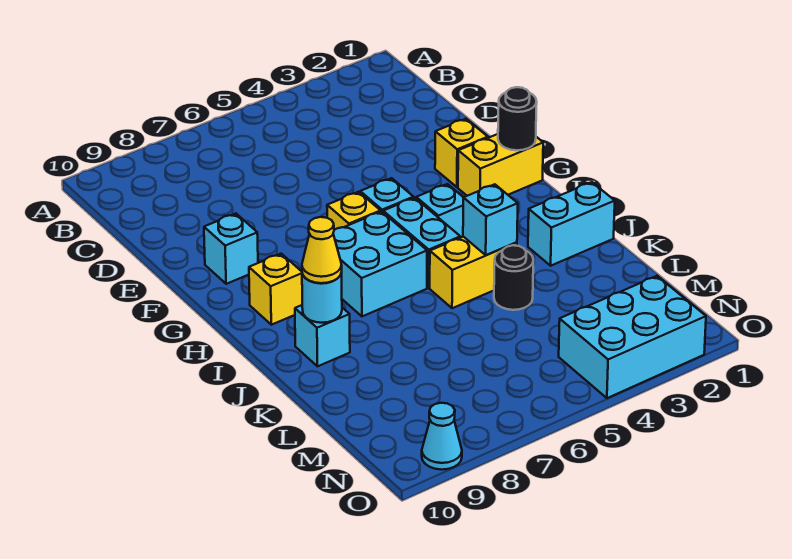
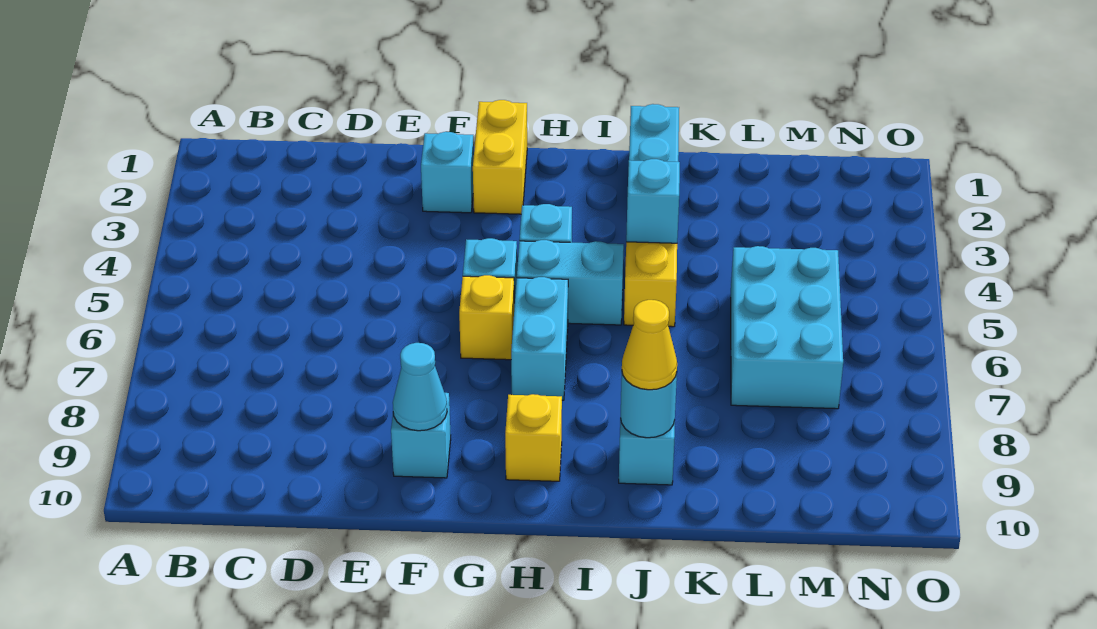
yellow brick F2 level 1 -> cyan brick F2 level 1
black round brick G1 level 2 -> none
cyan brick H6:I7 level 1 -> cyan brick H6:H7 level 1
black round brick K4 level 1 -> none
cyan brick N2:O4 level 1 -> cyan brick L5:M7 level 1
cyan cone O9 level 1 -> cyan cone F9 level 2

